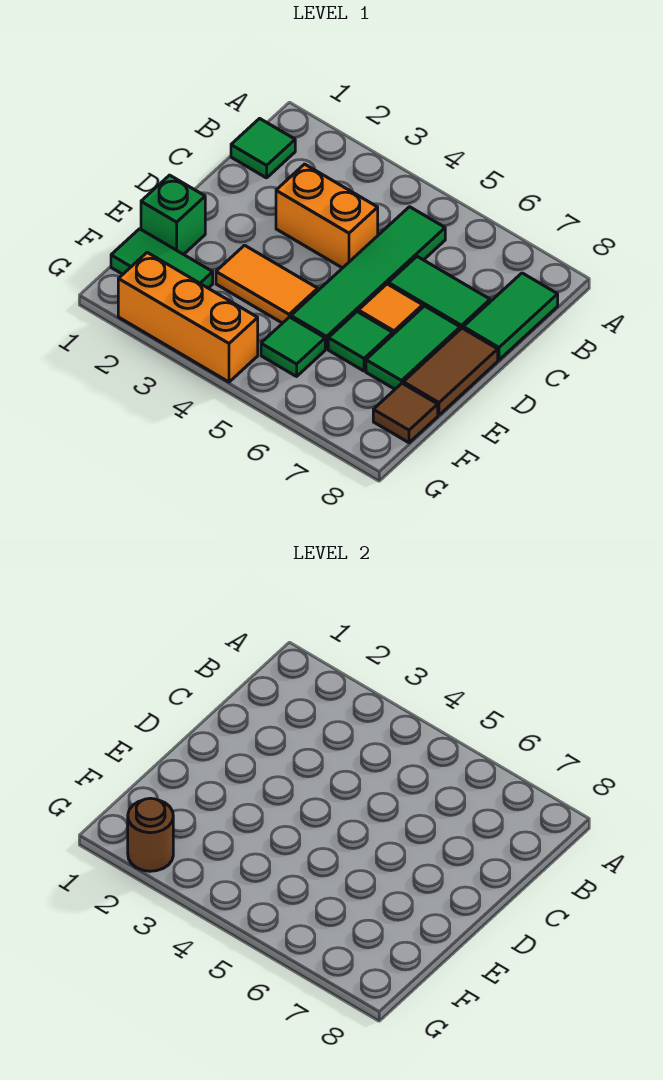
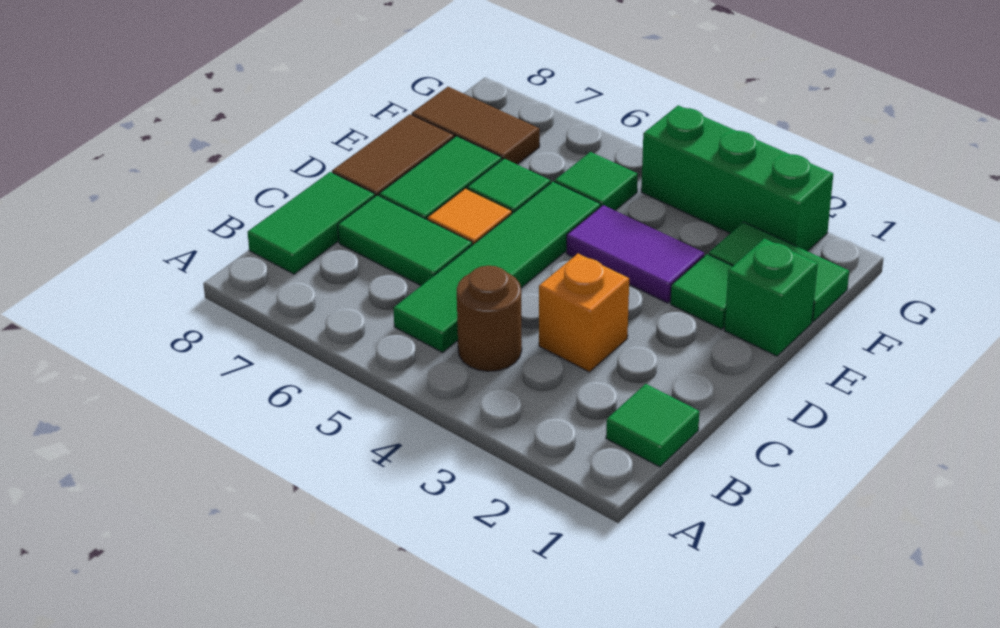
orange brick C3:C4 level 1 -> orange brick C3 level 1
none -> green tile E2 level 1
orange tile E3:E4 level 1 -> purple tile E3:E4 level 1
brown tile F8 level 1 -> brown tile F7:F8 level 1
orange brick G2:G4 level 1 -> green brick G2:G4 level 1
brown round brick G2 level 2 -> brown round brick B4 level 1

